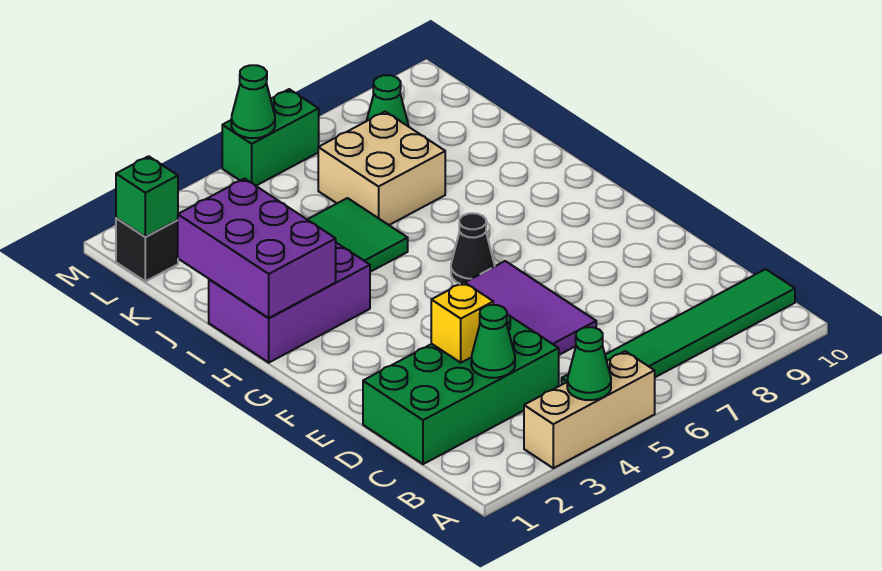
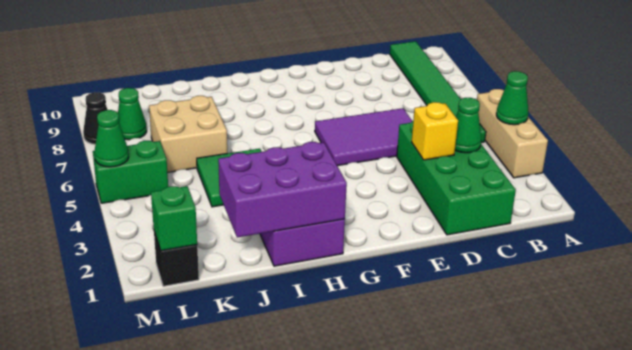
black cone G6 level 1 -> black cone M8 level 1
green brick M5:M6 level 1 -> green brick L5:M5 level 1

